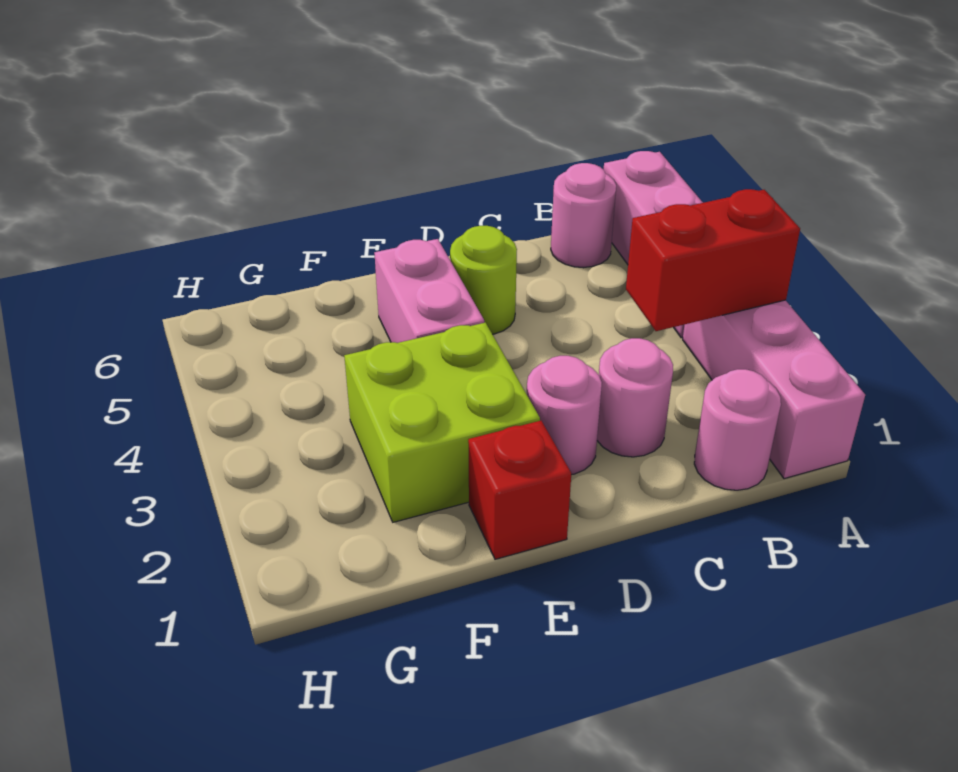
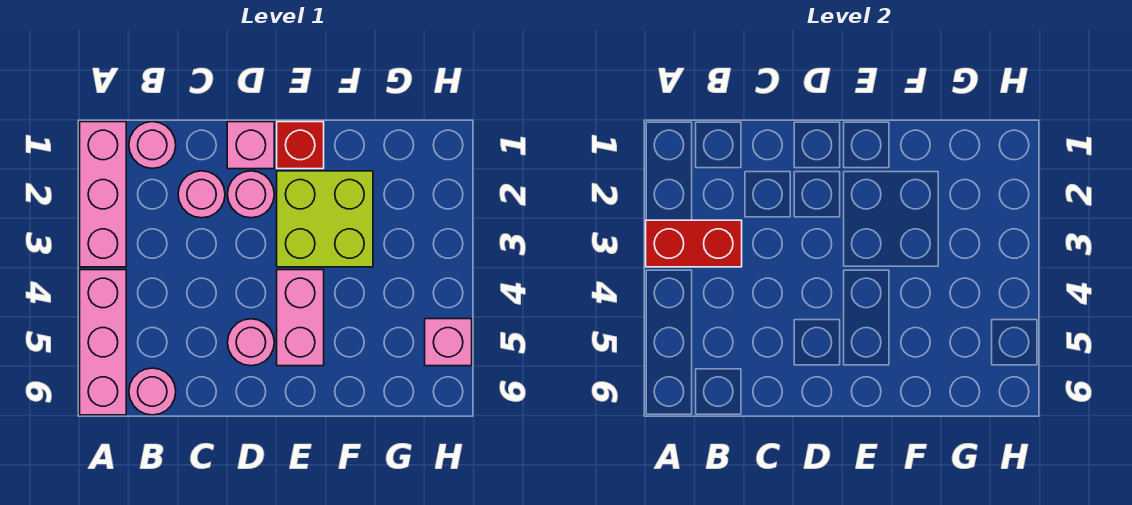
none -> pink brick D1 level 1
lime round brick D5 level 1 -> pink round brick D5 level 1
none -> pink brick H5 level 1

